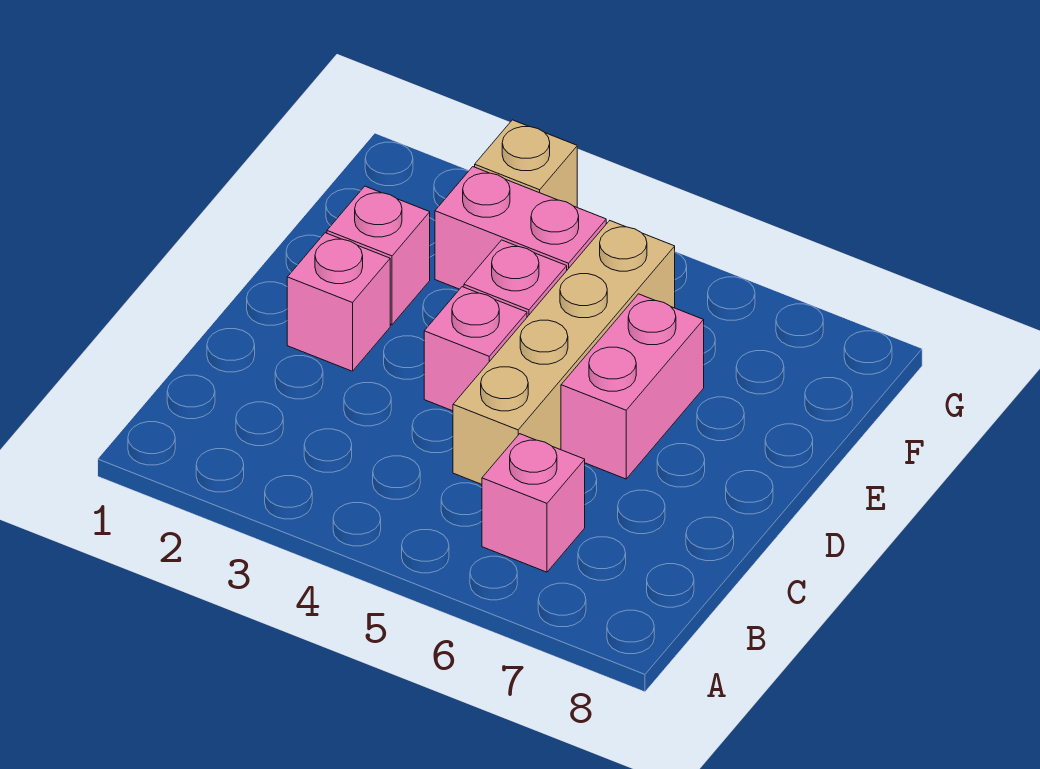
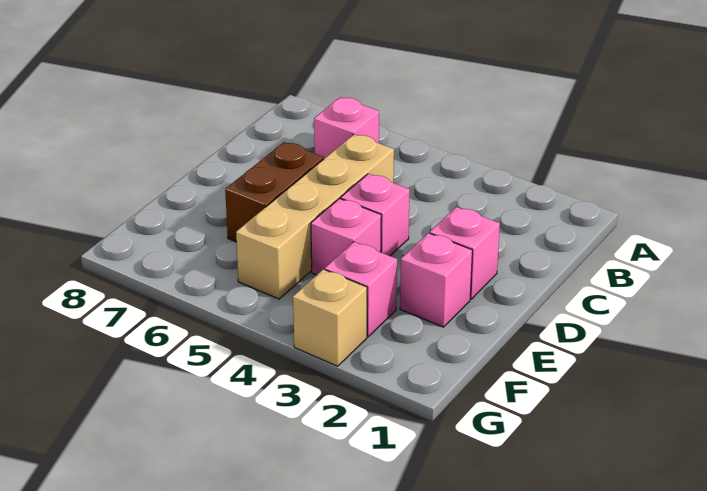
pink brick D6:E6 level 1 -> brown brick D6:E6 level 1
pink brick F3:F4 level 1 -> pink brick F3 level 1

